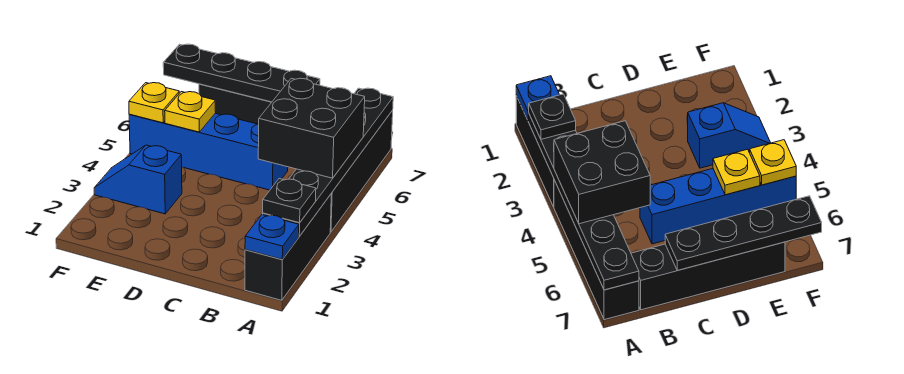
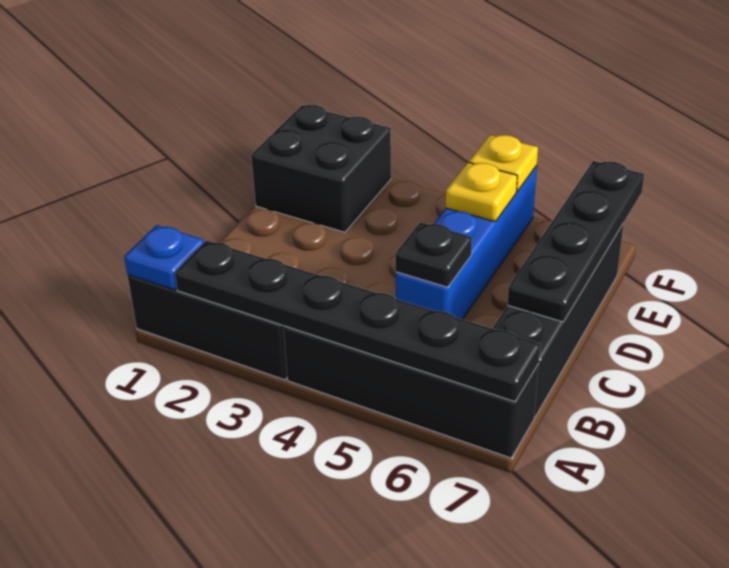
black plate A2 level 3 -> black plate C5 level 2
black brick A4:B5 level 3 -> black brick E1:F2 level 1
blue slope E3:F3 level 1 top E -> none

